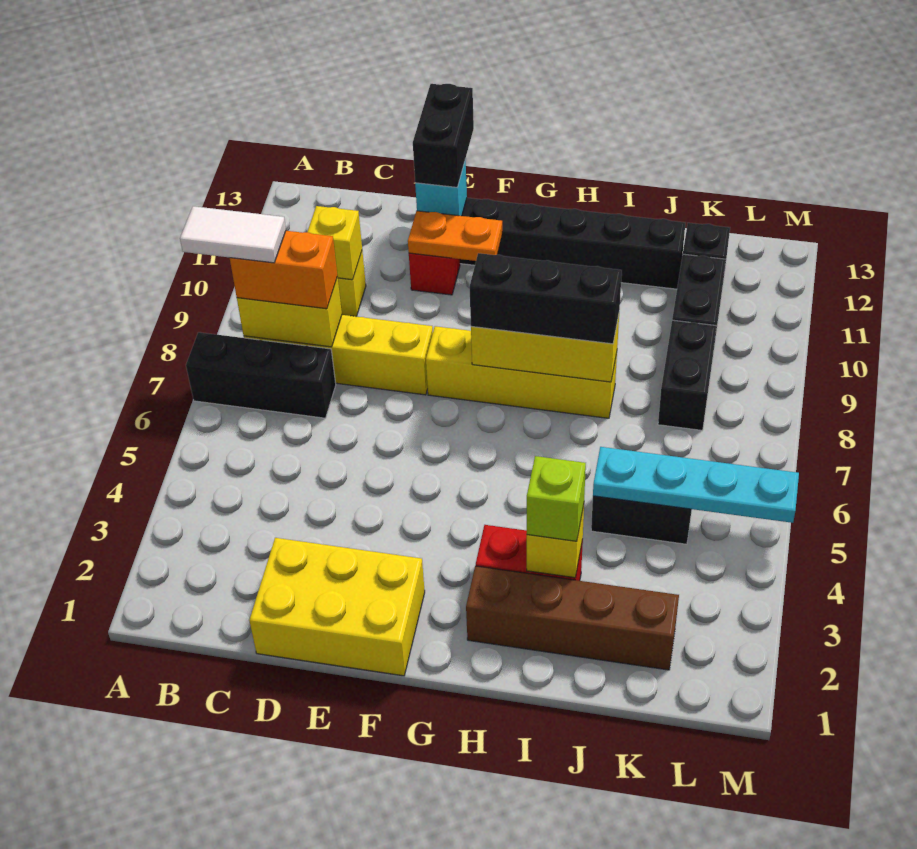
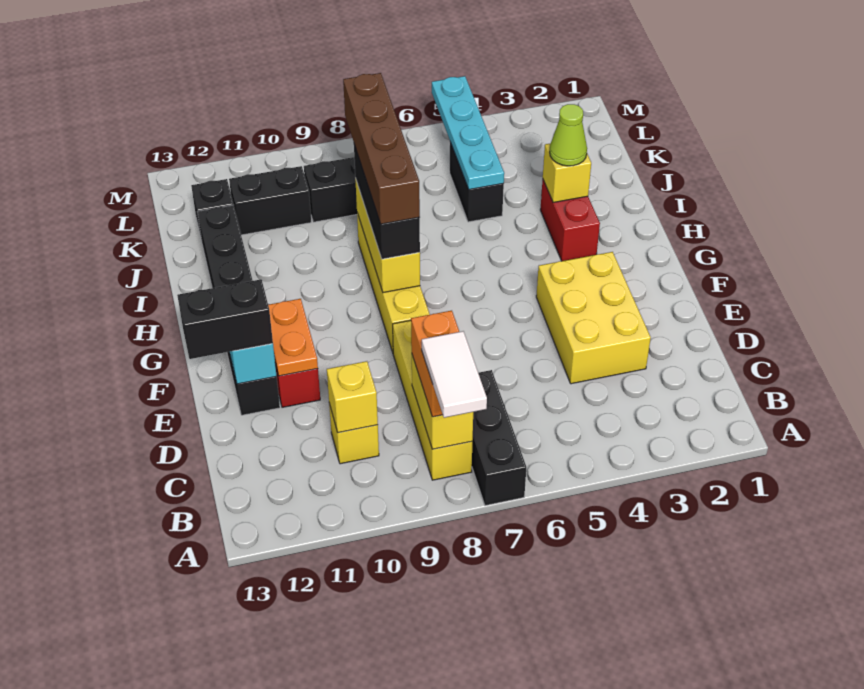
yellow brick D1:F2 level 1 -> yellow brick D3:F4 level 1
brown brick H2:K2 level 1 -> brown brick G8:J8 level 4
lime brick I3 level 3 -> lime cone I3 level 3

